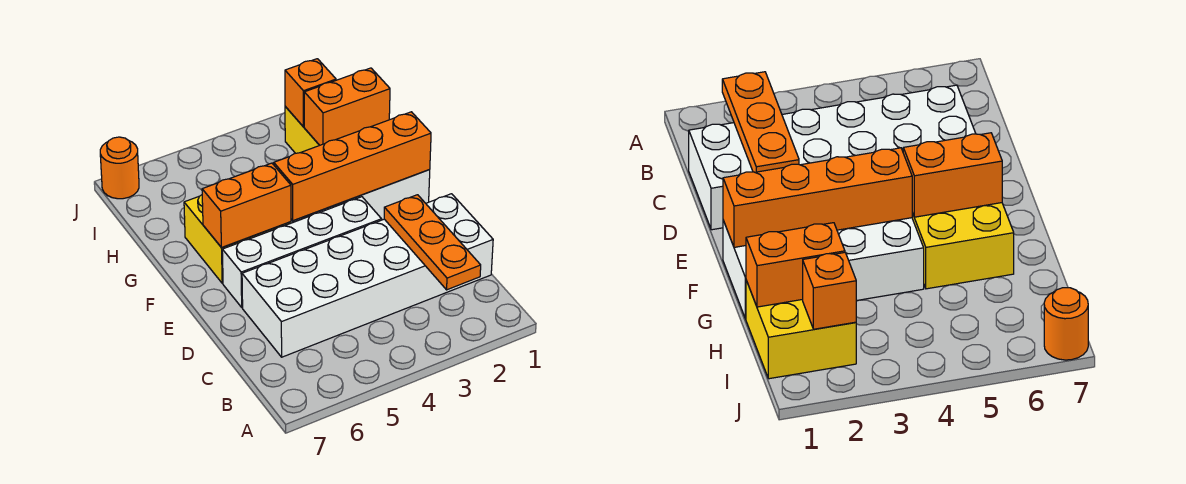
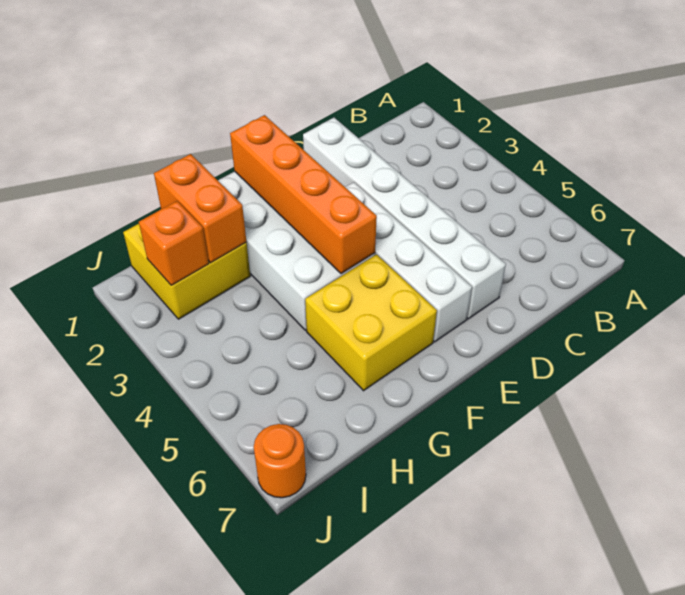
orange plate B2:D2 level 2 -> none
white brick C1:D6 level 1 -> white brick D1:D6 level 1
orange brick F5:F6 level 2 -> none

